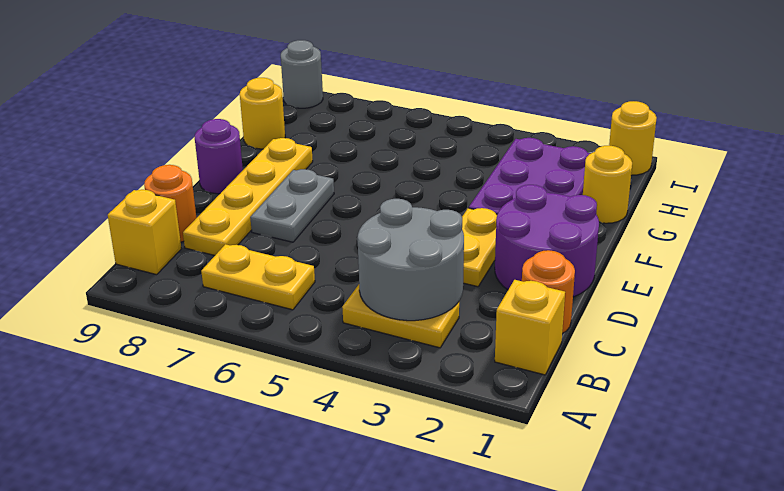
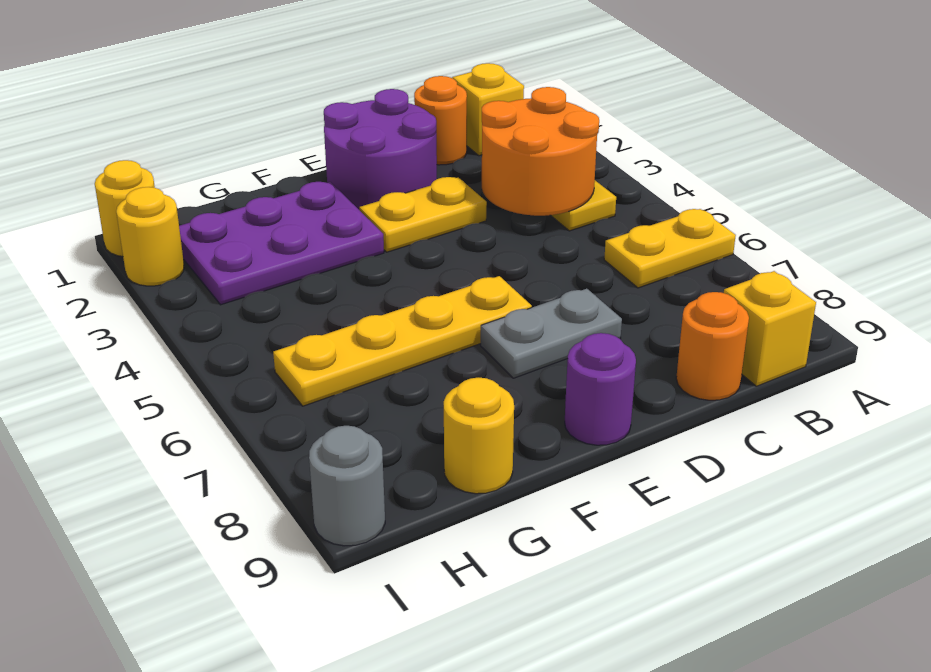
grey round brick B3:C4 level 2 -> orange round brick B3:C4 level 2
yellow plate B6:B7 level 1 -> yellow plate A6:B6 level 1
yellow plate C8:F8 level 1 -> yellow plate E6:H6 level 1
yellow round brick G1 level 1 -> yellow round brick I2 level 1

